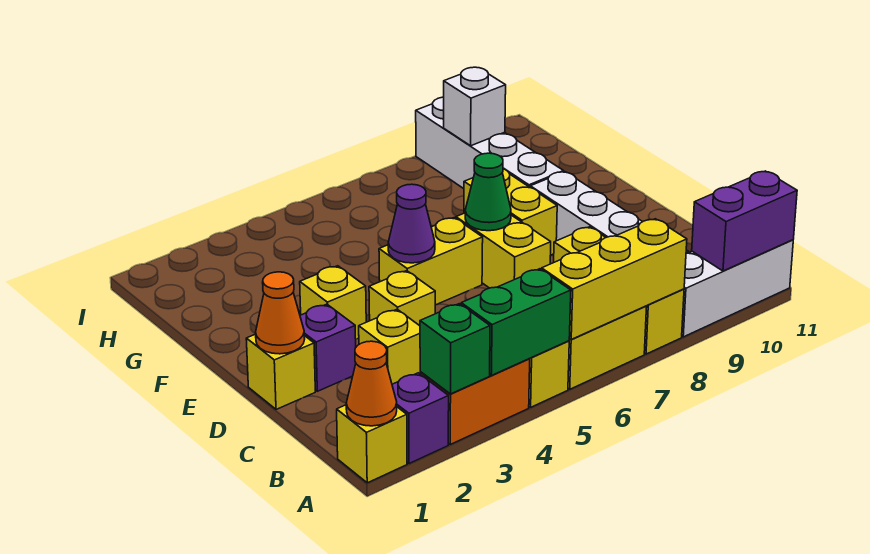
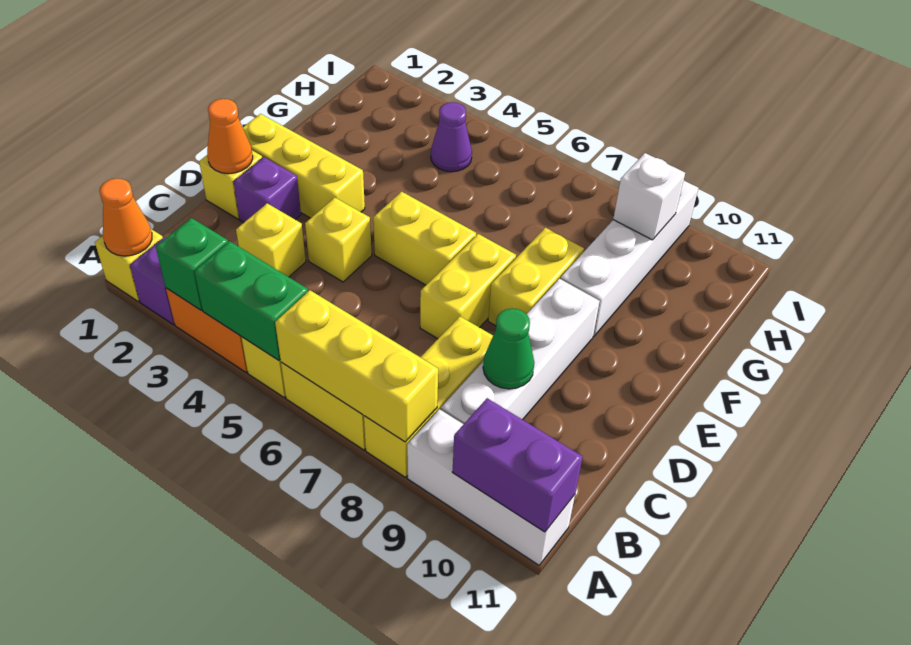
yellow brick E3 level 1 -> yellow brick E1:E3 level 1
purple cone E5 level 2 -> purple cone H4 level 1
green cone E7 level 2 -> green cone C9 level 2

